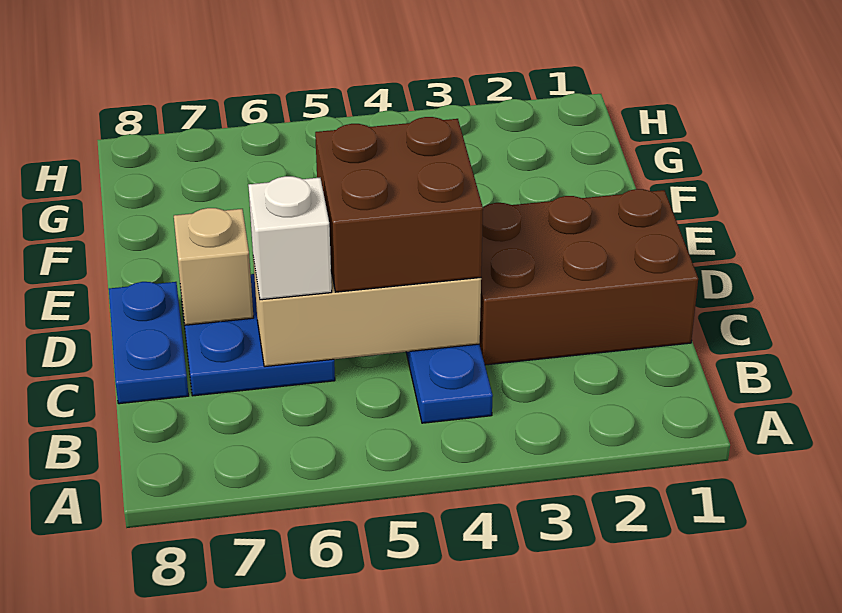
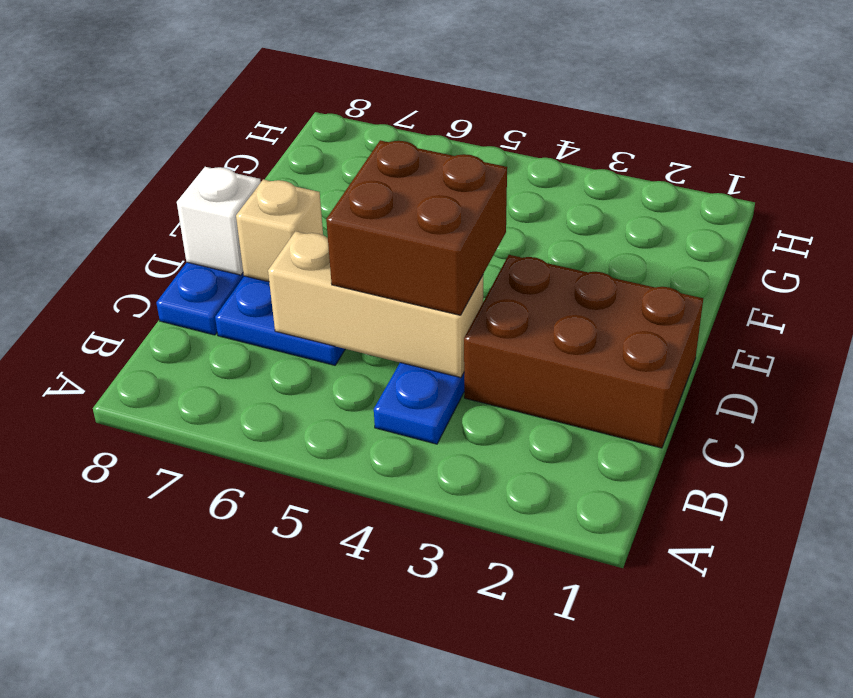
white brick C6 level 3 -> white brick D8 level 2

